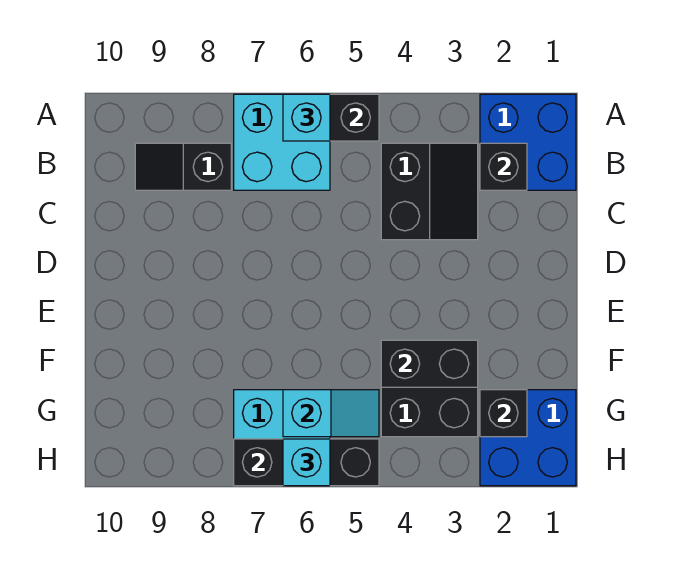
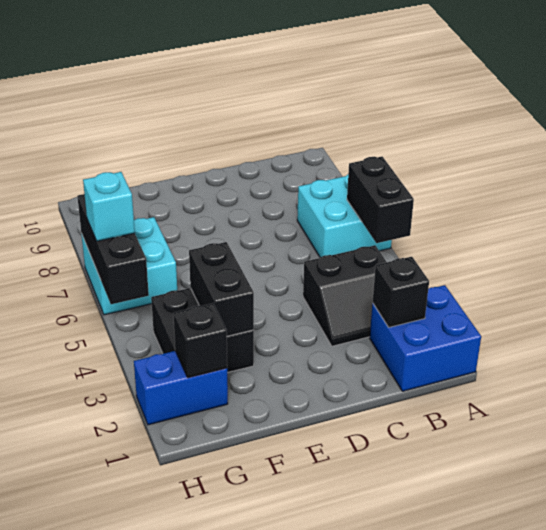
cyan brick A6 level 3 -> none
black slope B8:B9 level 1 top 8 -> none
blue brick G1:H2 level 1 -> blue brick G2:H2 level 1
cyan slope G5:G6 level 2 top 6 -> none

